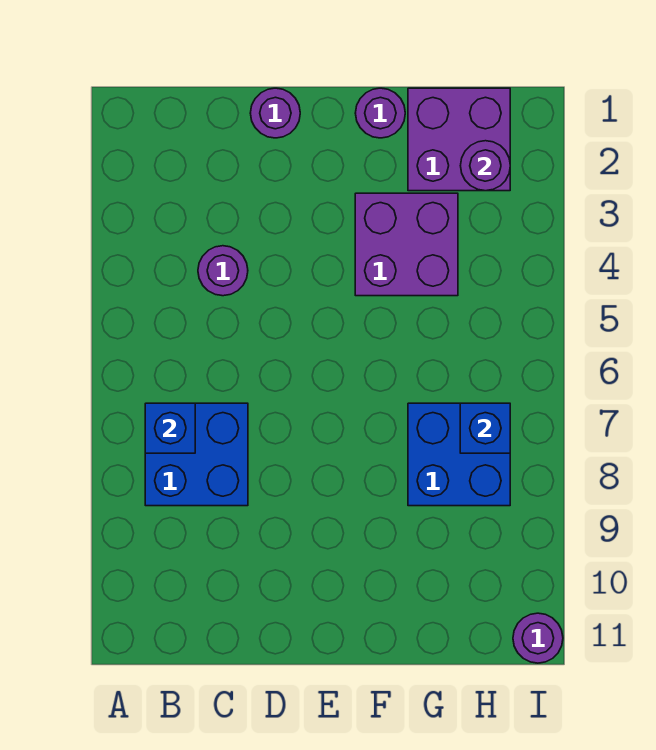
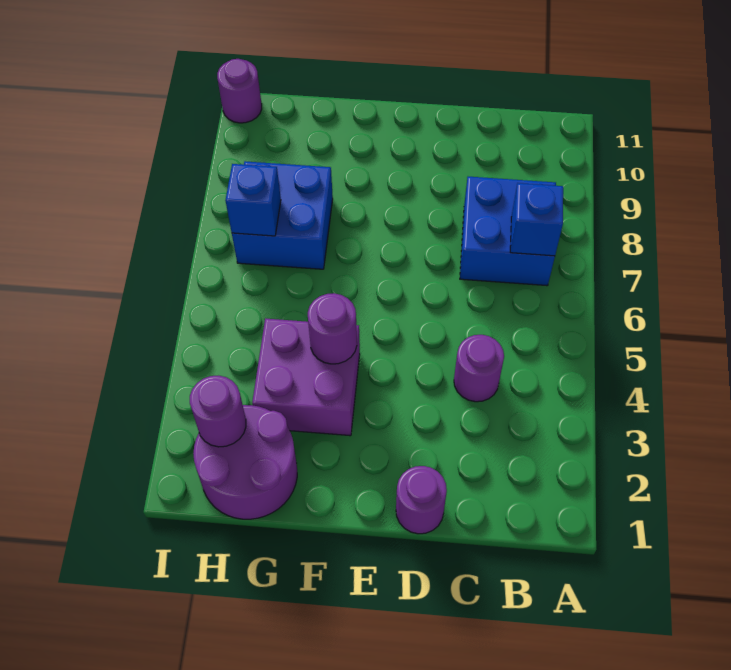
purple round brick F1 level 1 -> purple round brick F4 level 2
purple brick G1:H2 level 1 -> purple round brick G1:H2 level 1

